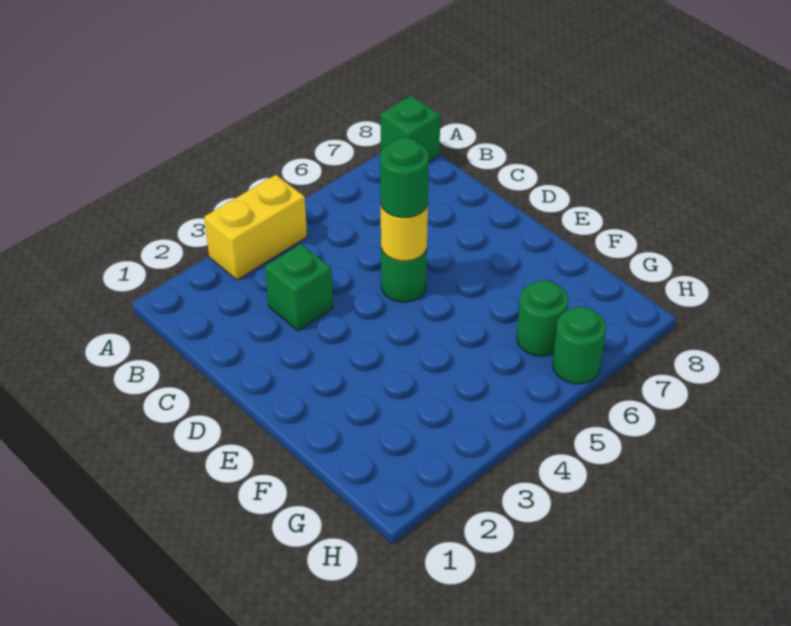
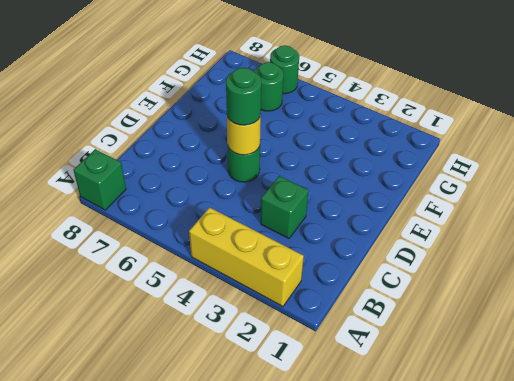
yellow brick A3:A4 level 1 -> yellow brick A2:A4 level 1

